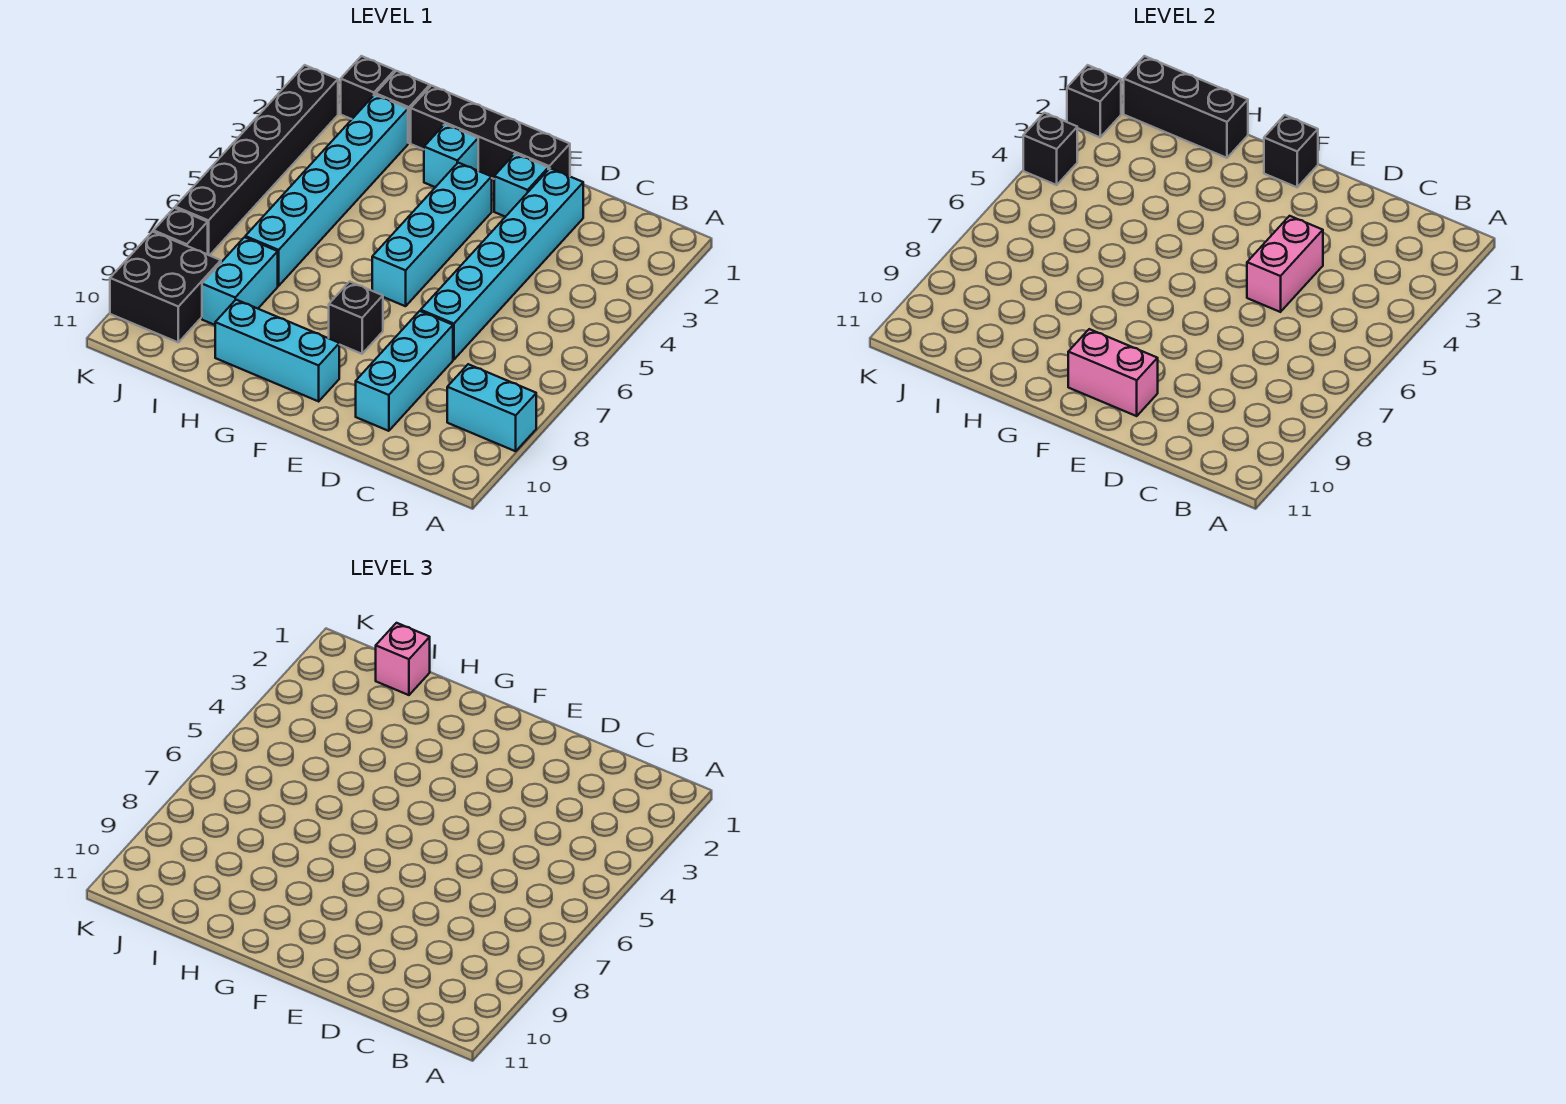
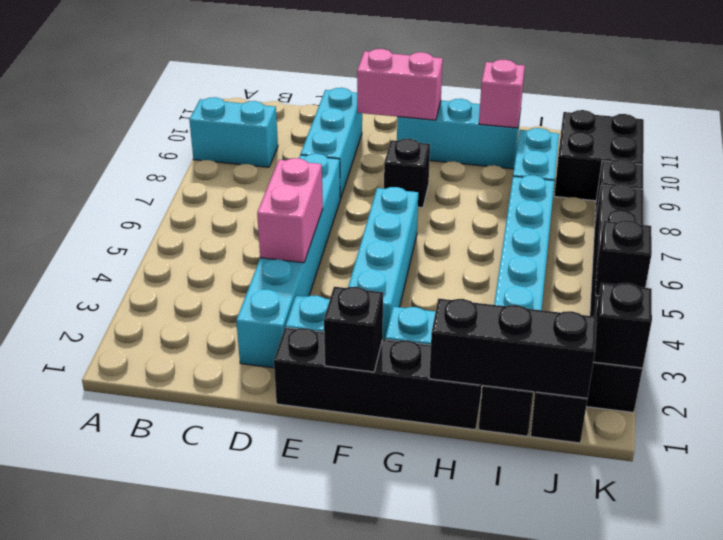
pink brick I1 level 3 -> pink brick H10 level 2

